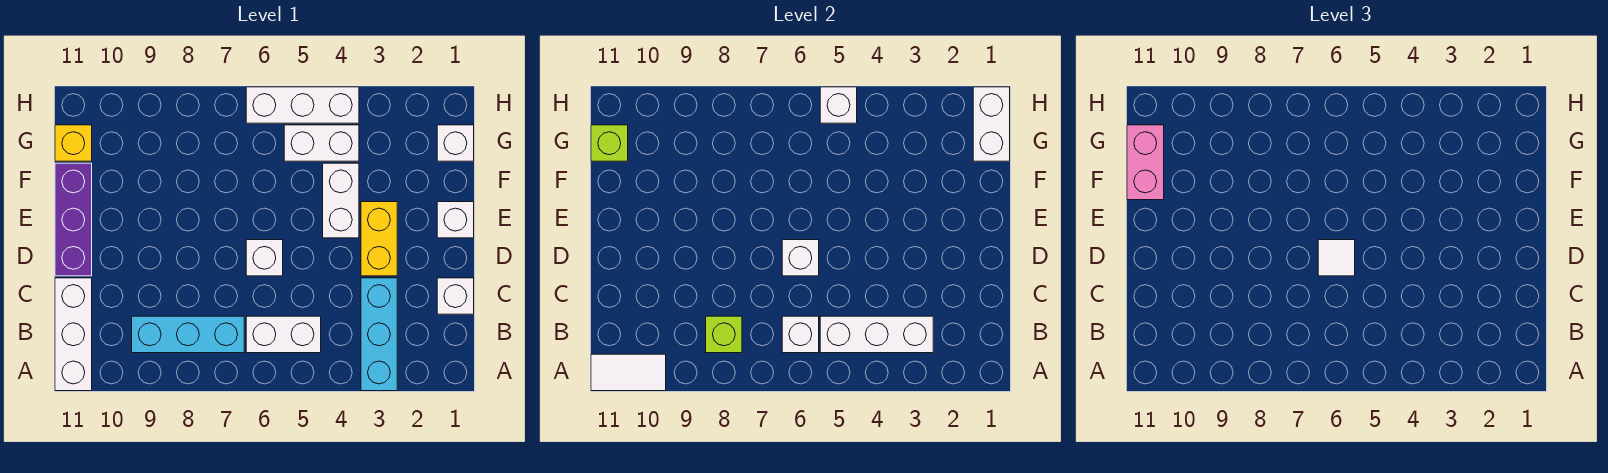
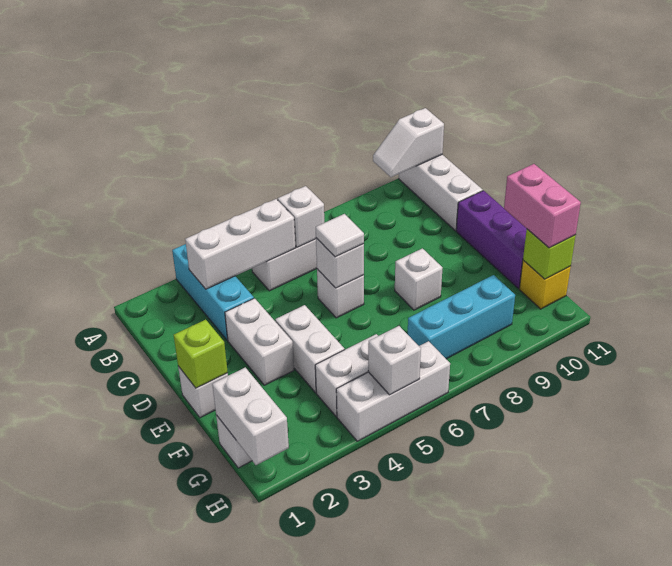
white tile A10:A11 level 2 -> white slope A10:A11 level 2 top 11
cyan brick B7:B9 level 1 -> cyan brick G7:G9 level 1
lime brick B8 level 2 -> lime brick E1 level 2
white brick C1 level 1 -> white brick E8 level 1
yellow brick D3:E3 level 1 -> white brick D3:E3 level 1

